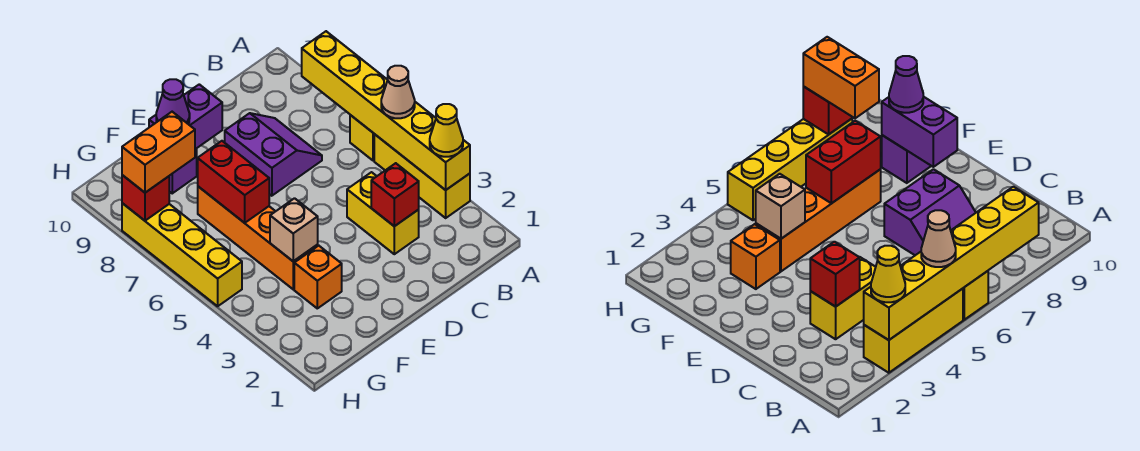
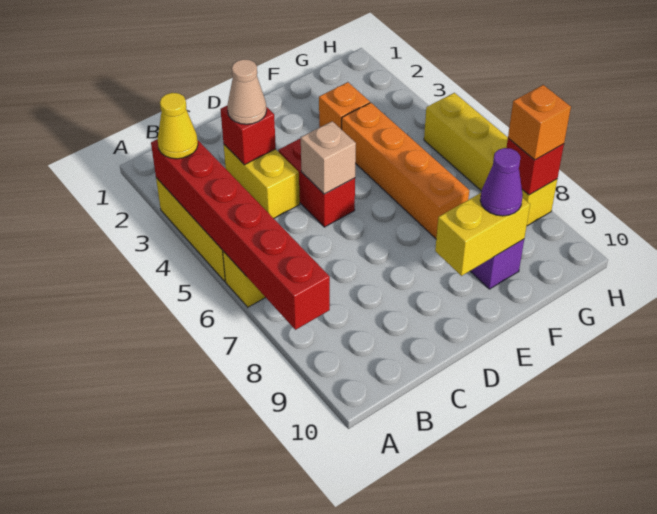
yellow brick A3:A8 level 2 -> red brick A3:A8 level 2
tan cone A5 level 3 -> tan cone C3 level 3
purple slope C7:D8 level 1 top D -> none
purple brick E9:F9 level 2 -> yellow brick E9:F9 level 2
tan brick F4 level 2 -> tan brick D5 level 2
red brick F6:F7 level 2 -> red brick D4:D5 level 1
orange brick G8:H8 level 3 -> orange brick H8 level 3

